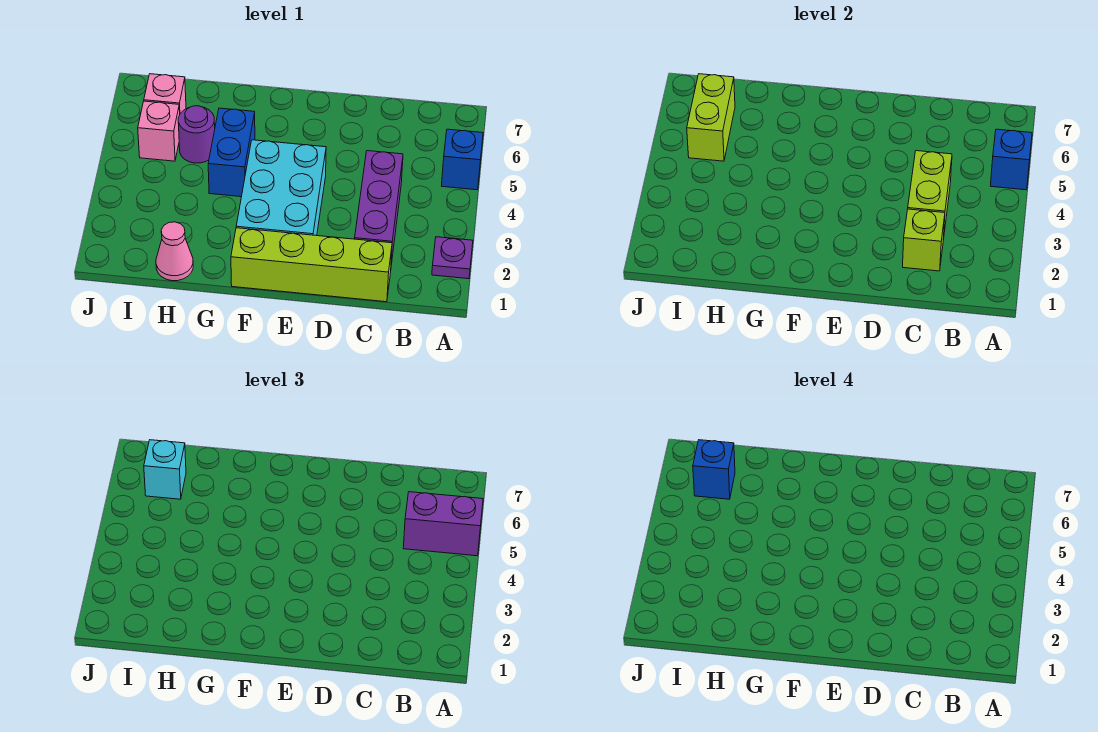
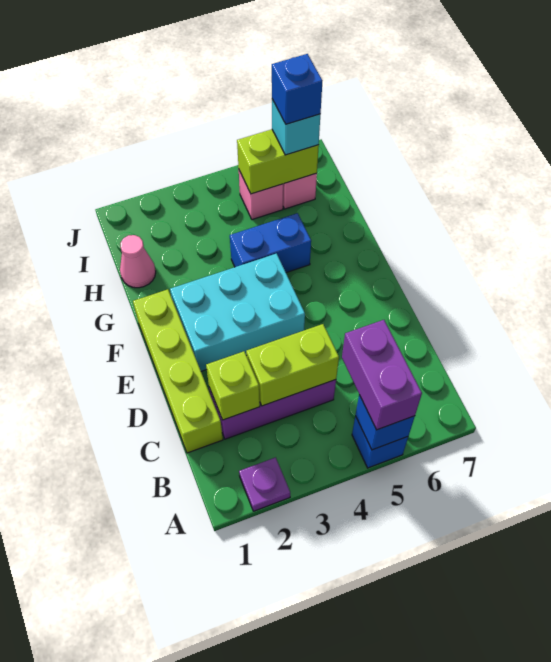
purple round brick H5 level 1 -> none

